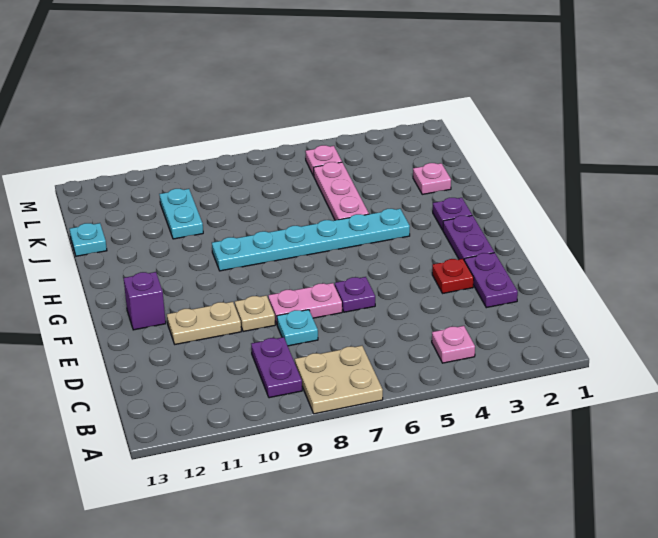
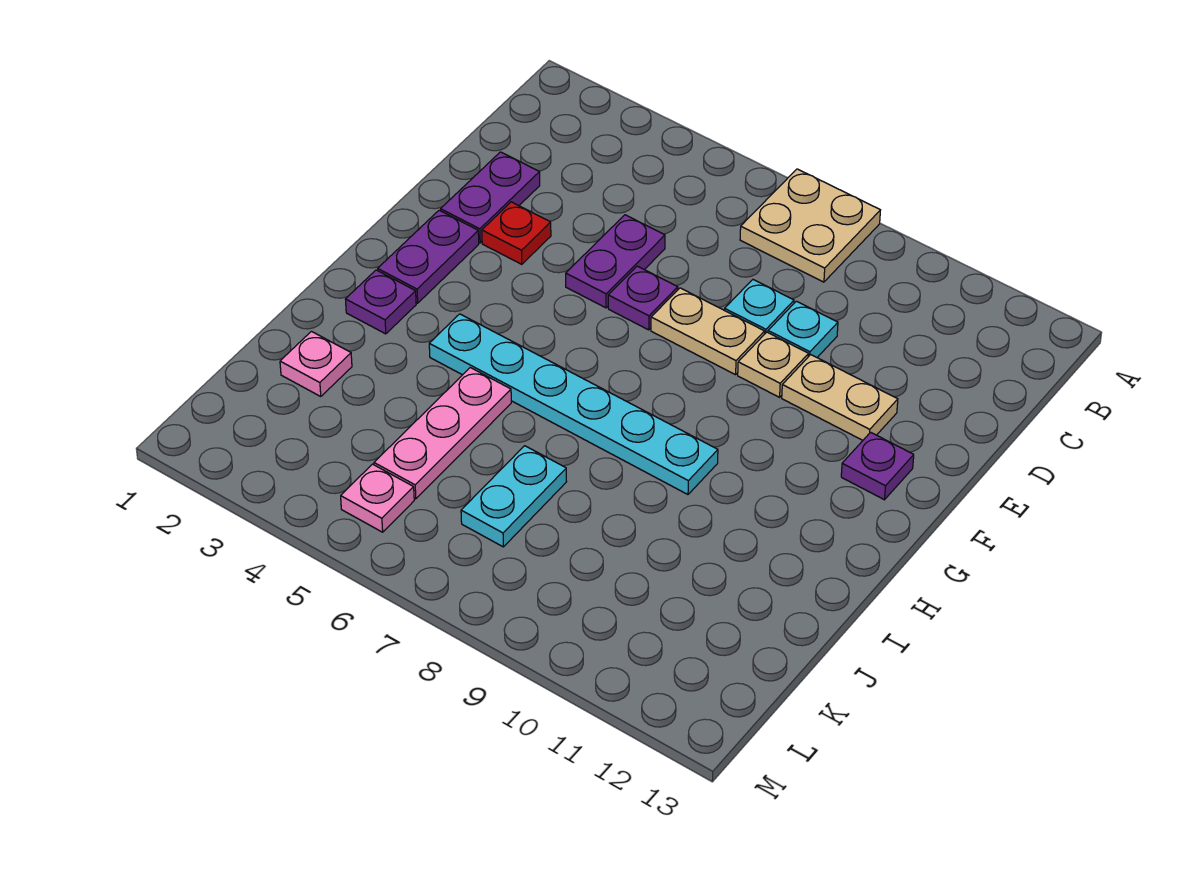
pink plate B4 level 1 -> none
purple plate B9:C9 level 1 -> purple plate D5:E5 level 1
pink plate E7:E8 level 1 -> tan plate E7:E8 level 1
purple brick F12 level 1 -> purple plate F12 level 1
cyan plate J10:K10 level 1 -> cyan plate J7:K7 level 1
cyan plate J13 level 1 -> cyan plate D9 level 1

